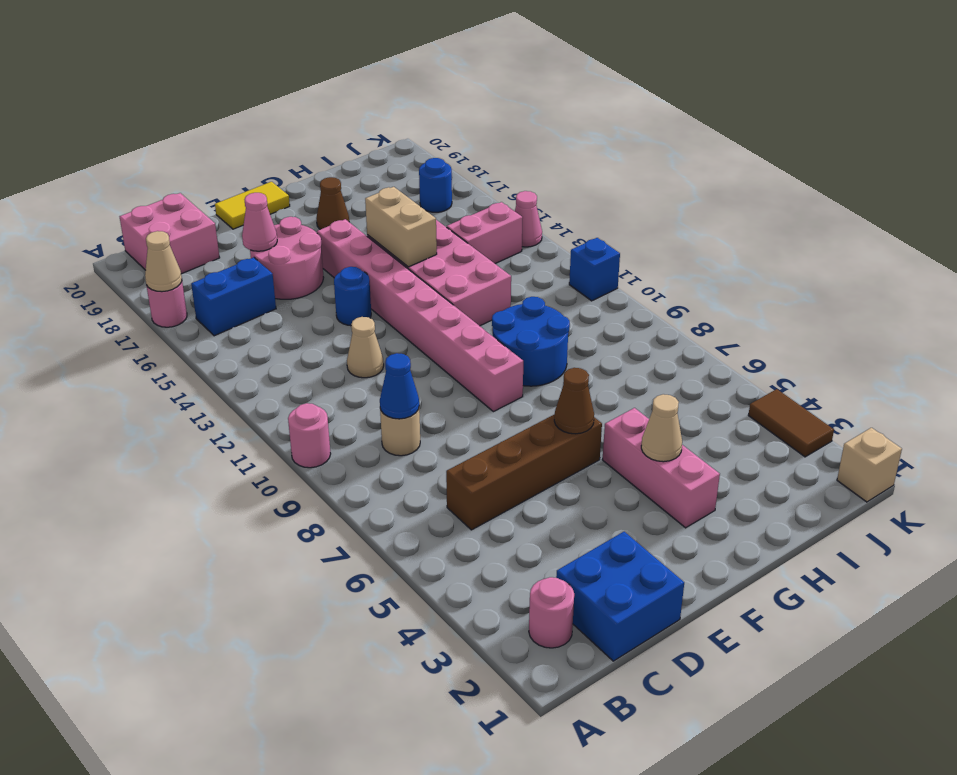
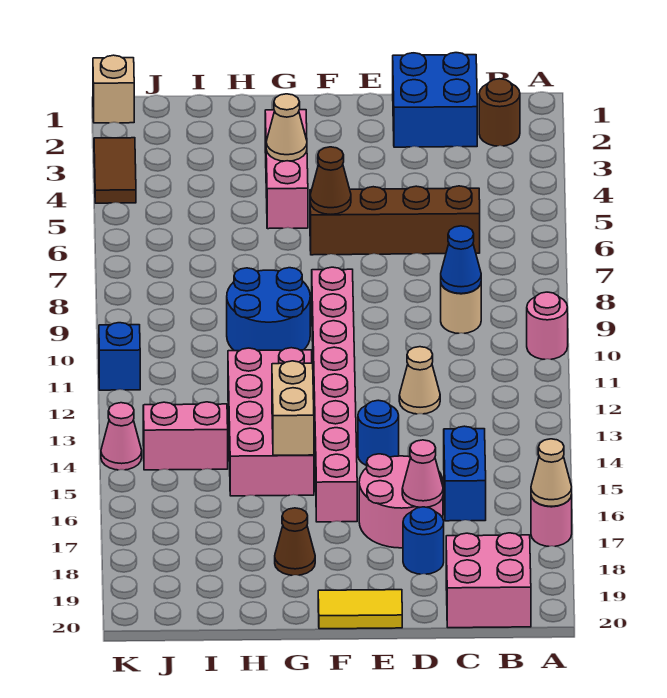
pink round brick B2 level 1 -> brown round brick B2 level 1
blue brick B16:C16 level 1 -> blue brick C15:C16 level 1
blue round brick J17 level 1 -> blue round brick D18 level 1

